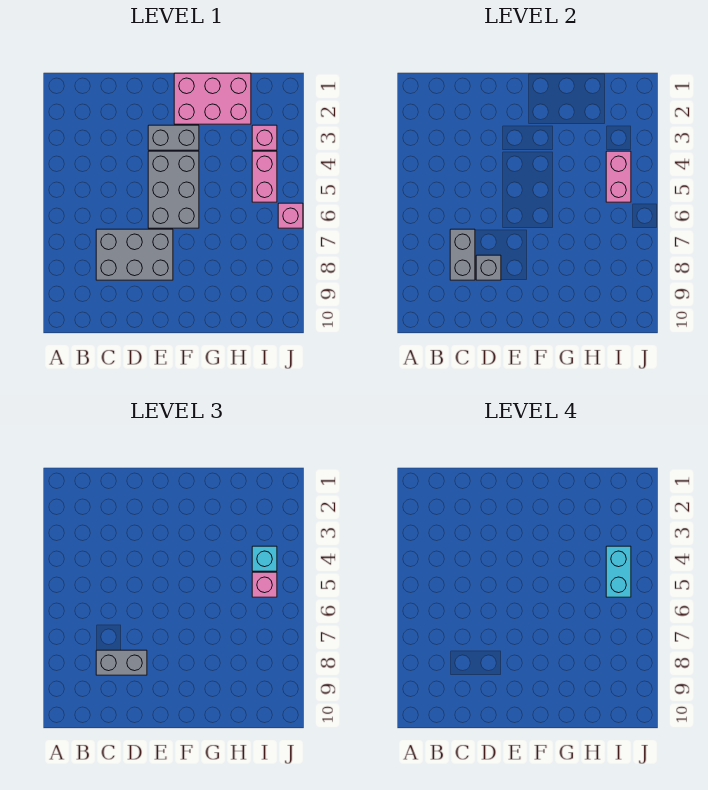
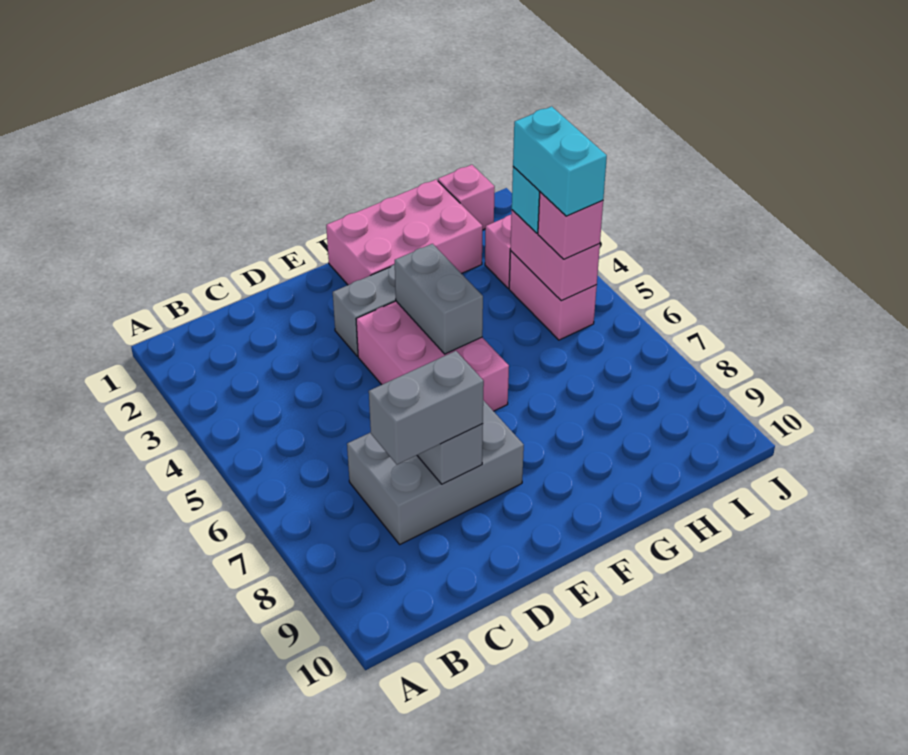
grey brick C7:C8 level 2 -> grey brick F4:F5 level 2
grey brick E4:F6 level 1 -> pink brick E4:F6 level 1
pink brick J6 level 1 -> pink brick I1 level 1

